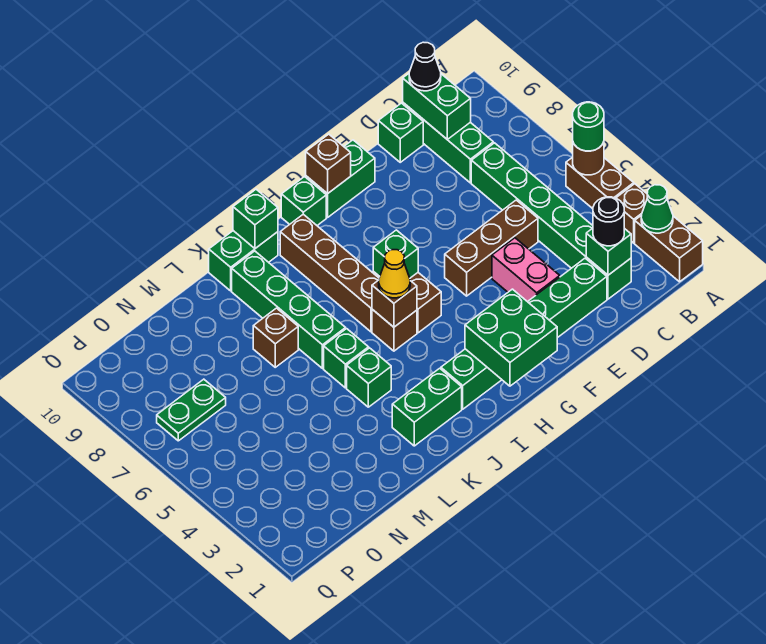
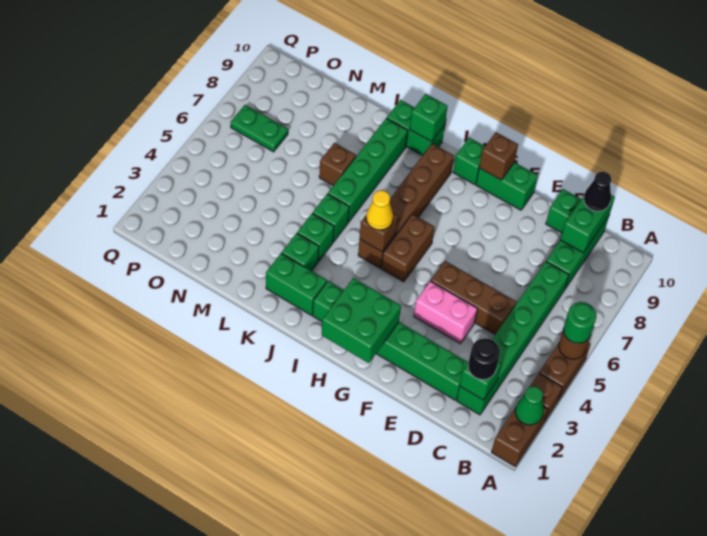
pink brick E3:E4 level 1 -> pink brick E4:F4 level 1
green brick H6 level 2 -> green brick K3 level 1

